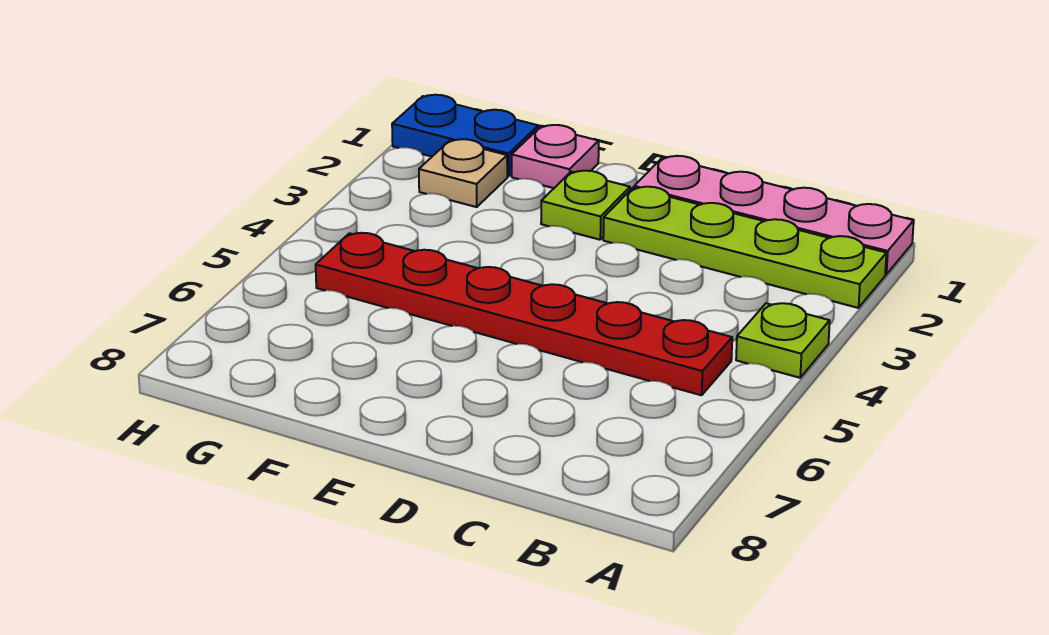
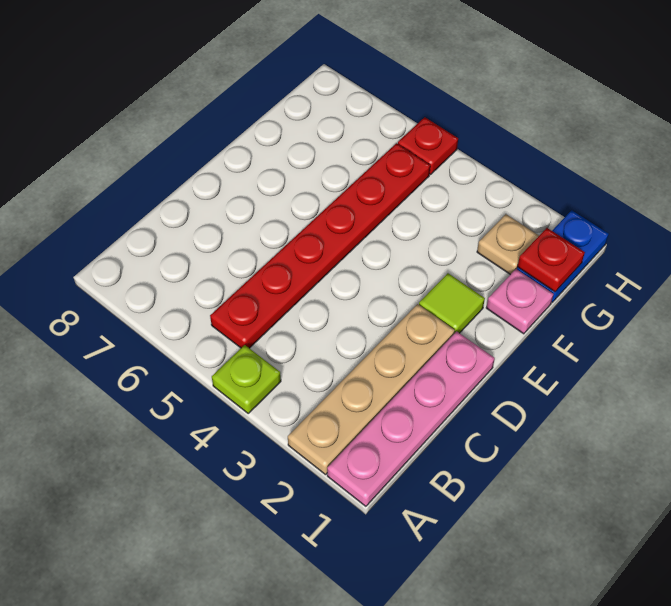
lime plate A2:D2 level 1 -> tan plate A2:D2 level 1
lime plate E2 level 1 -> lime tile E2 level 1
none -> red plate G1 level 2
none -> red plate H5 level 1

